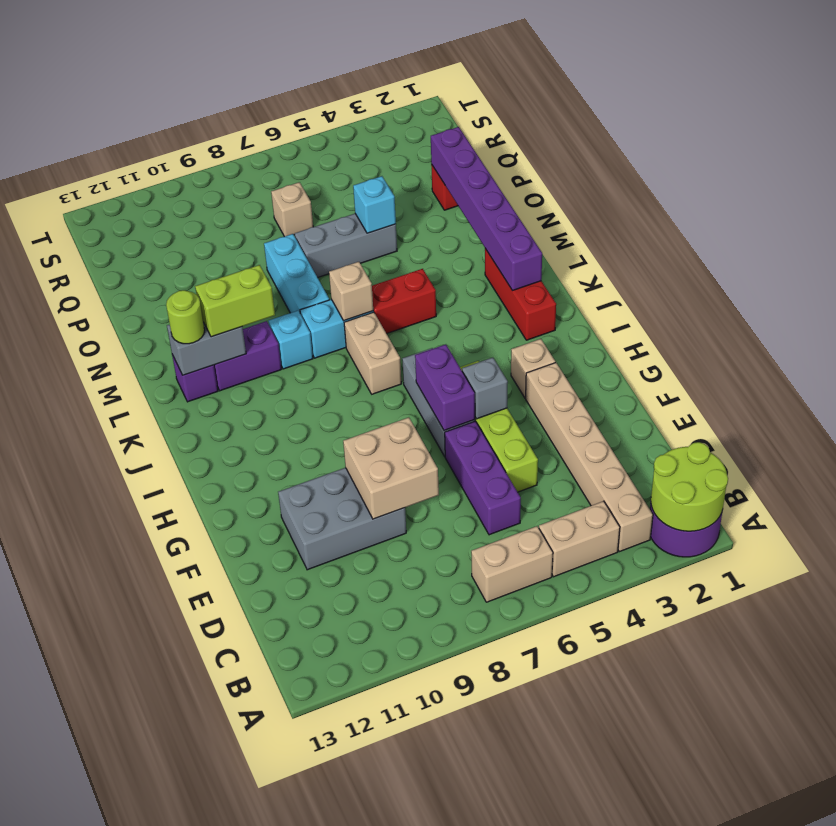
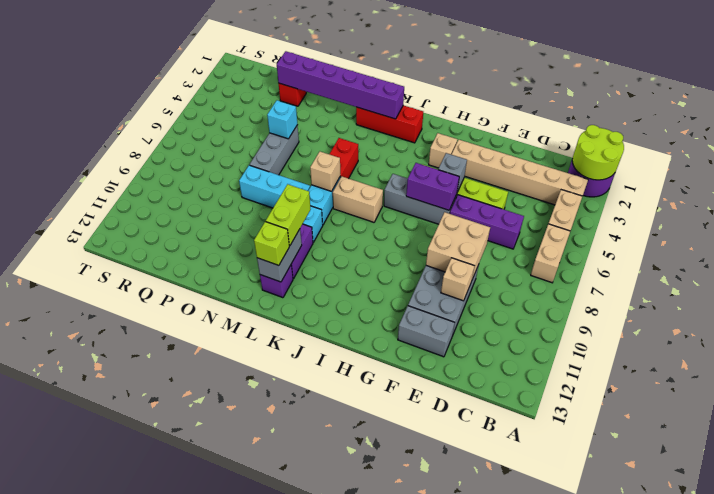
none -> grey brick E12:F12 level 1
lime round brick L12 level 3 -> lime brick L12 level 3
tan brick Q7 level 1 -> tan brick E10 level 2

